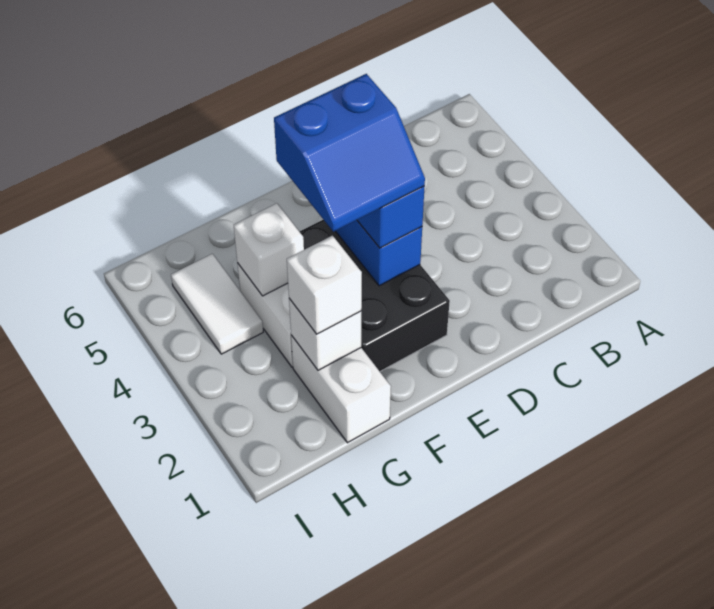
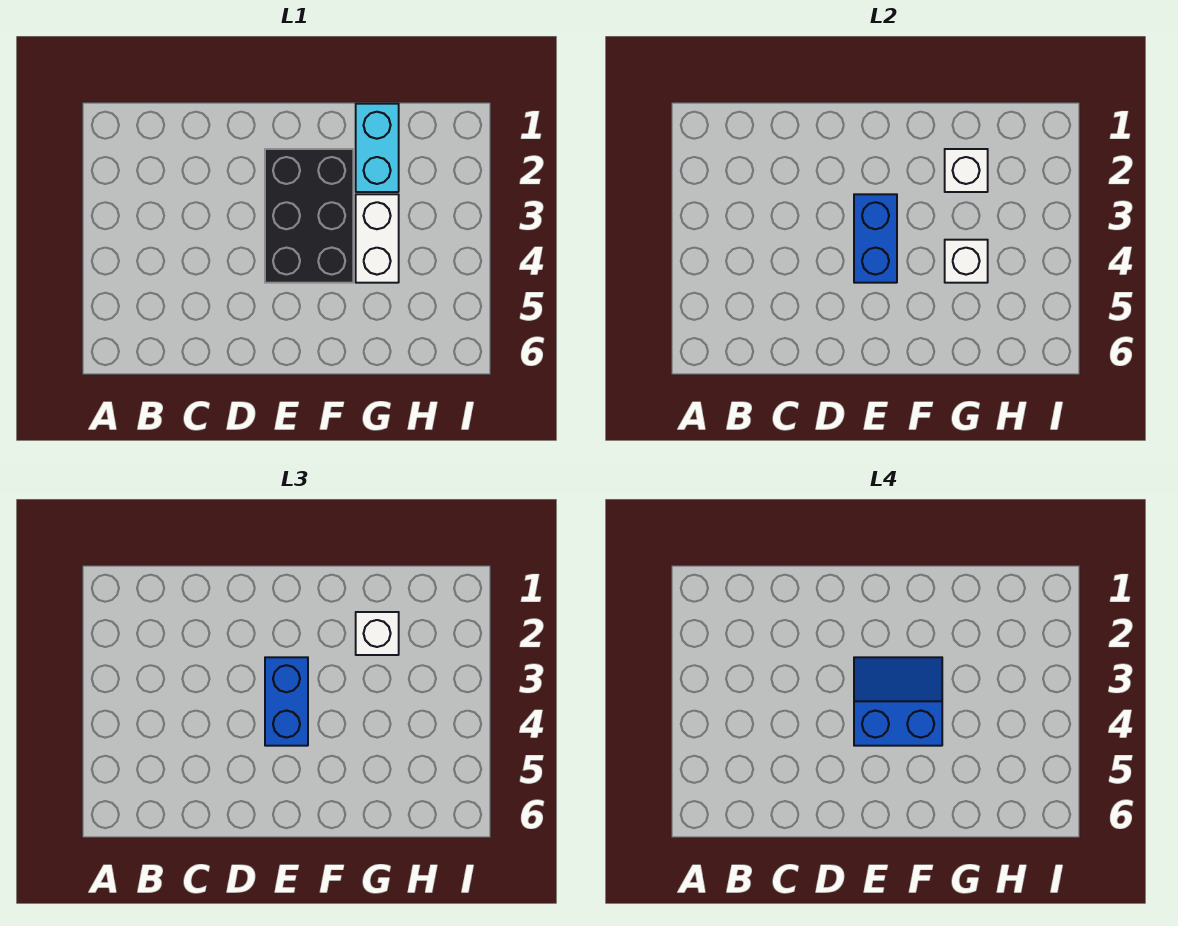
white brick G1:G2 level 1 -> cyan brick G1:G2 level 1
white tile H4:H5 level 1 -> none

